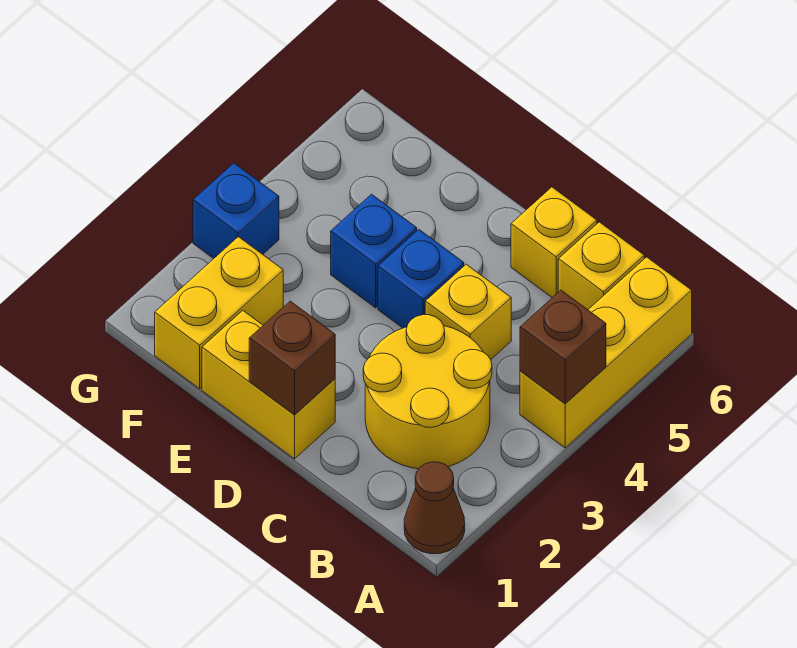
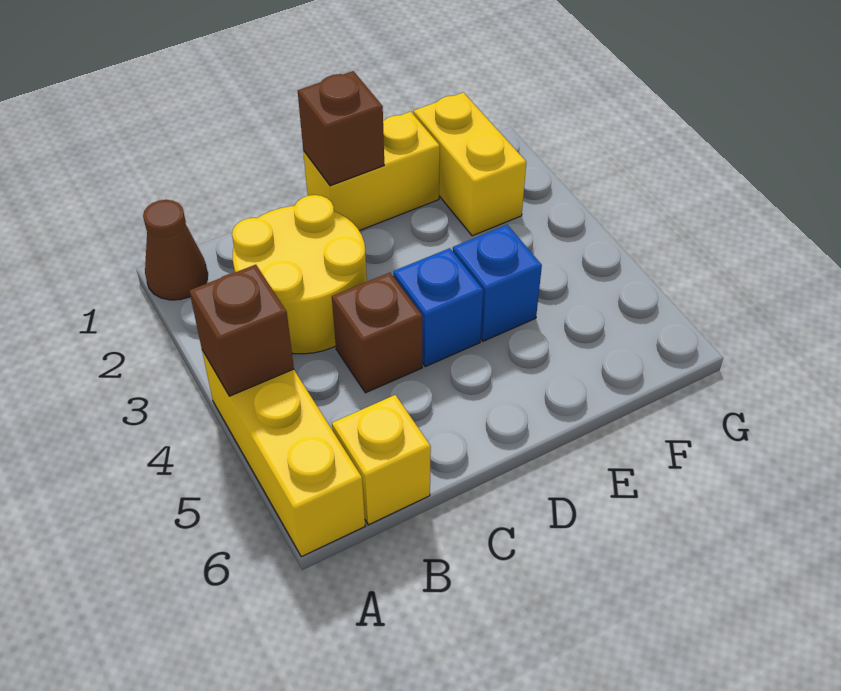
yellow brick C4 level 1 -> brown brick C4 level 1
yellow brick C6 level 1 -> none
blue brick G3 level 1 -> none

